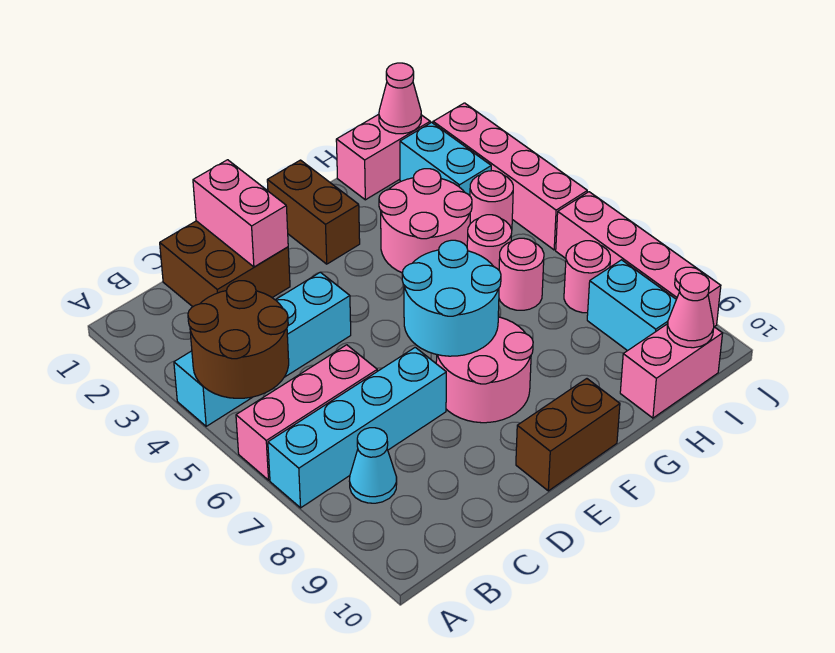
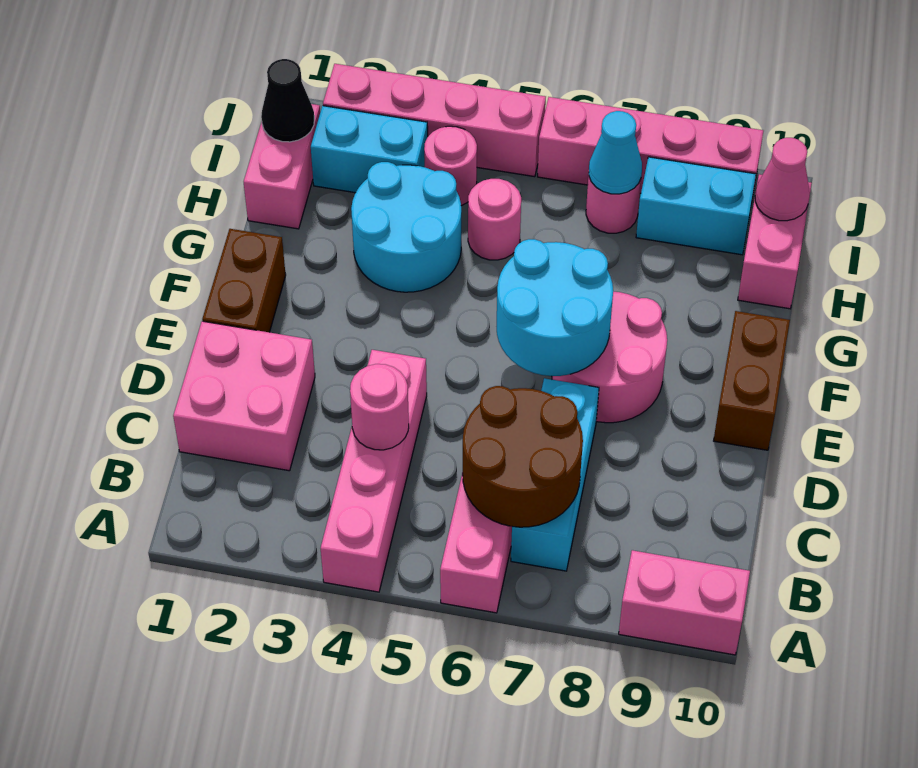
cyan brick A4:D4 level 1 -> pink brick A4:D4 level 1
brown round brick A4:B5 level 2 -> brown round brick B6:C7 level 2
cyan brick A7:D7 level 1 -> cyan brick B7:D7 level 1
cyan cone B8 level 1 -> cyan cone I7 level 2
brown brick C1:D2 level 1 -> pink brick C1:D2 level 1
pink brick D1:D2 level 2 -> pink brick A9:A10 level 1
brown brick F1:F2 level 1 -> brown brick E1:F1 level 1
pink round brick G3:H4 level 1 -> cyan round brick G3:H4 level 1
pink round brick H6 level 1 -> pink round brick C4 level 2
pink cone I1 level 2 -> black cone I1 level 2

